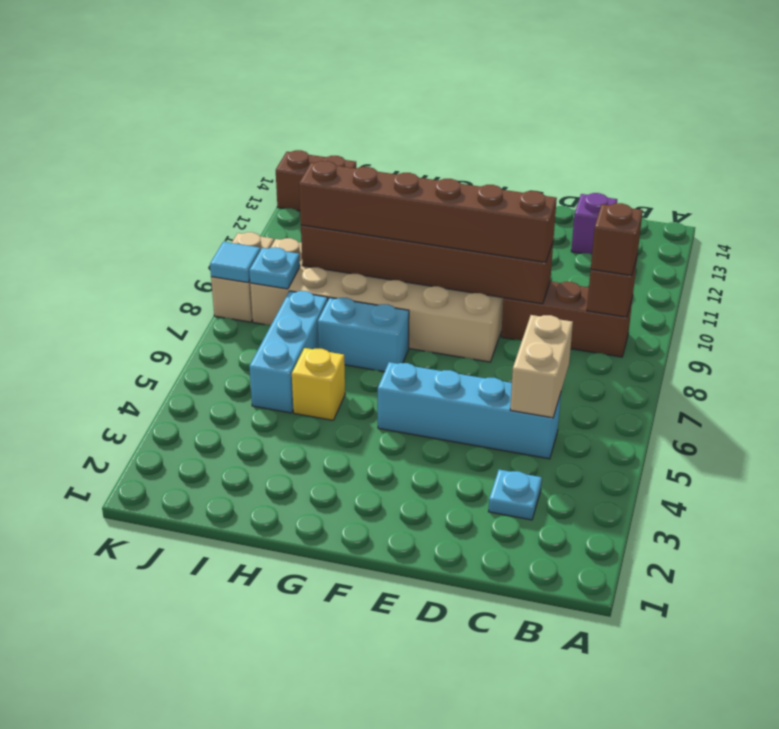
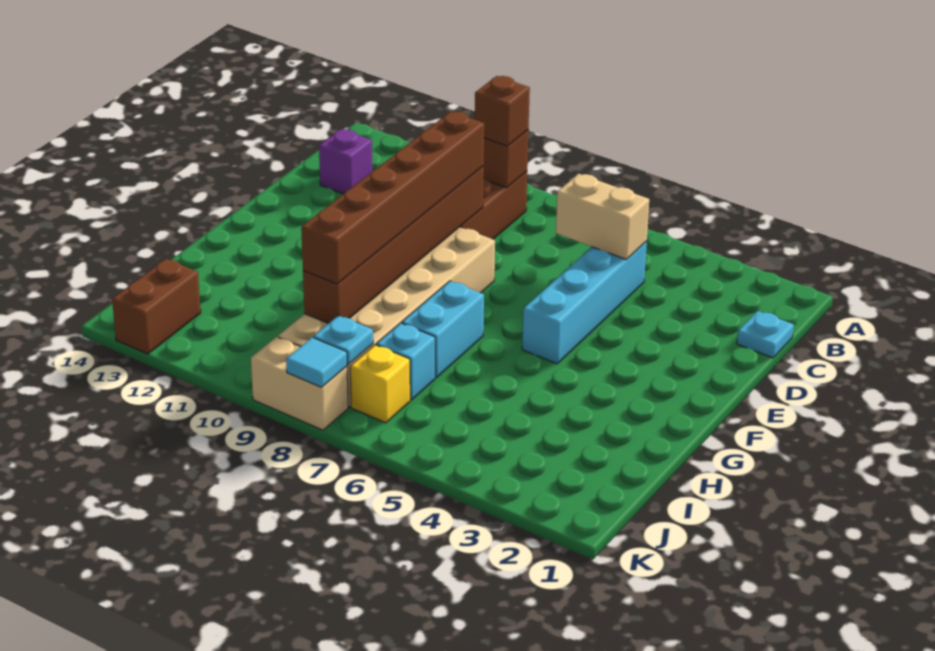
cyan plate C3 level 1 -> cyan plate C1 level 1
yellow brick H5 level 1 -> yellow brick J7 level 1
cyan brick I5:I7 level 1 -> cyan brick I7 level 1

